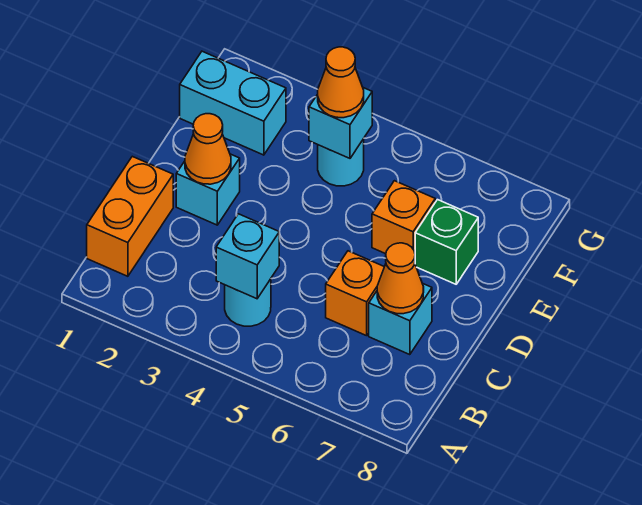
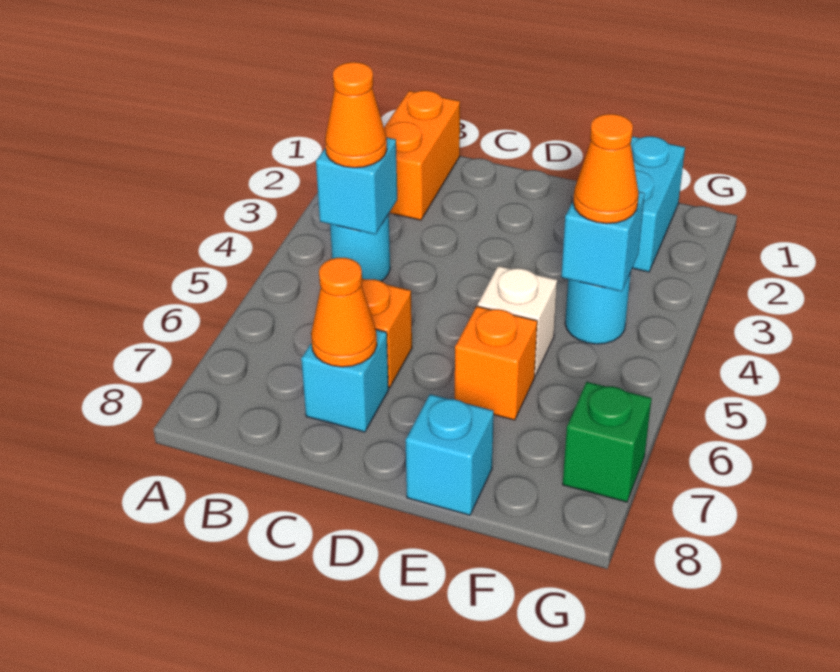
orange brick B1:C1 level 1 -> orange brick B1:B2 level 1
cyan brick D2 level 1 -> cyan brick E8 level 1
orange cone D2 level 2 -> orange cone B4 level 3
none -> white brick E5 level 1
green brick E7 level 1 -> green brick G7 level 1

